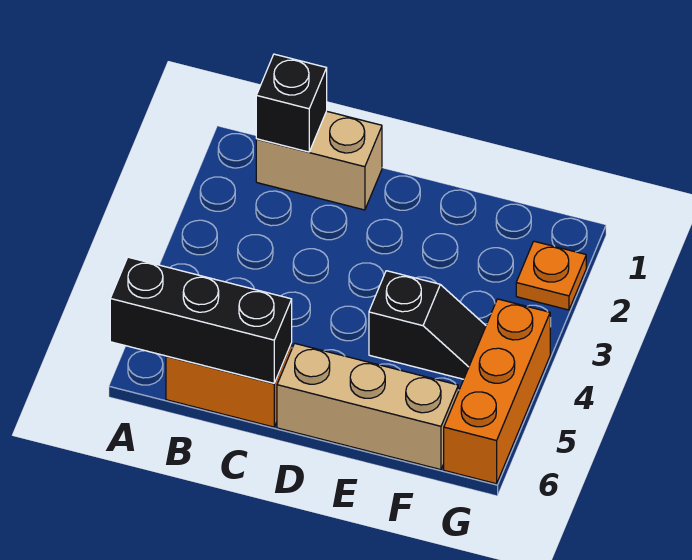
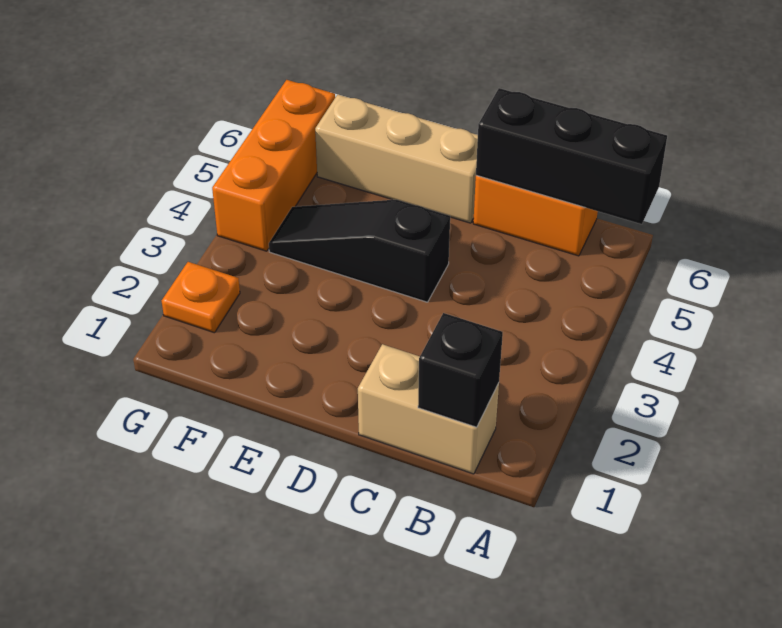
black slope E4:F4 level 1 top E -> black slope D4:F4 level 1 top D

